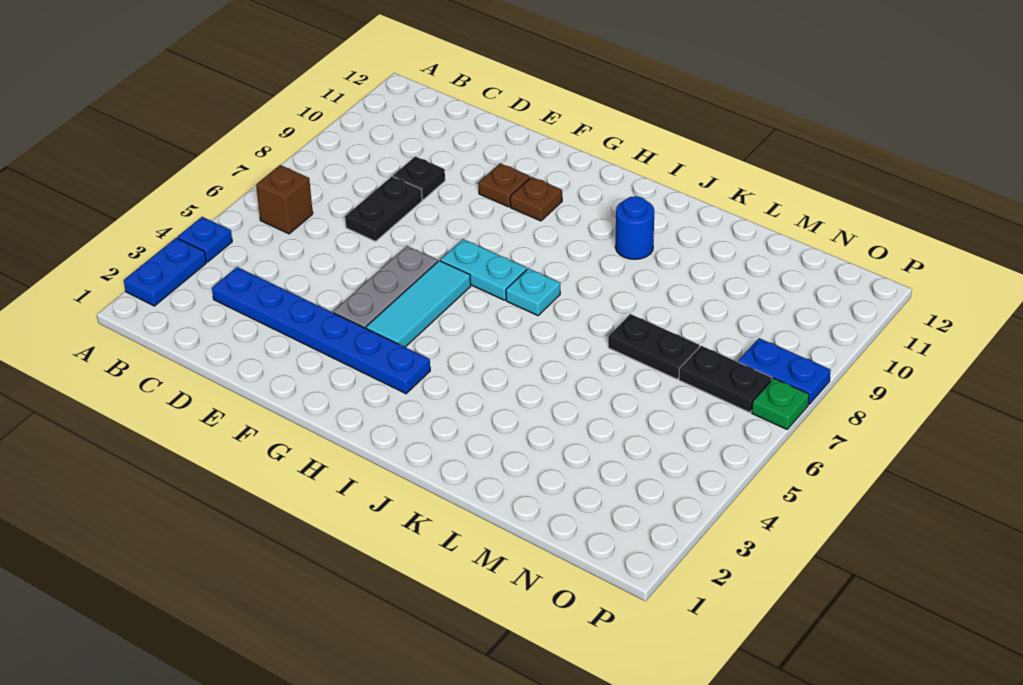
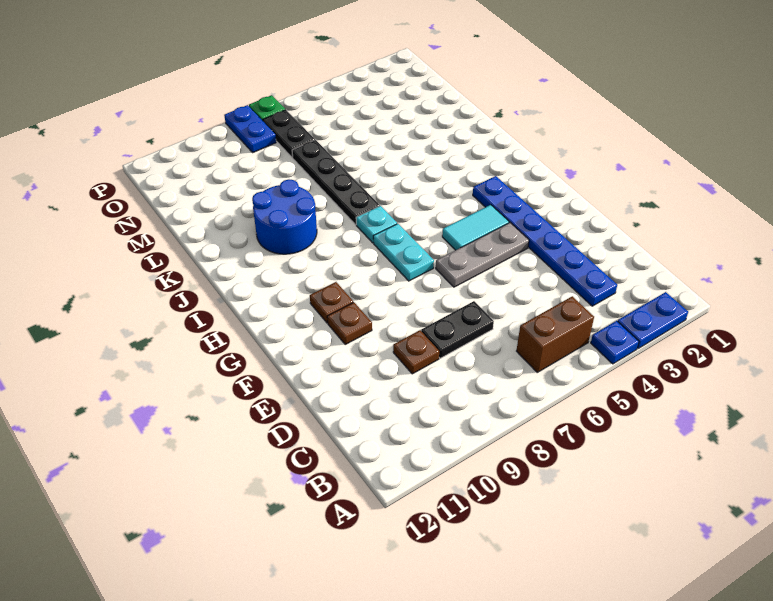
brown brick B6 level 1 -> brown brick B5:B6 level 1
black plate D9 level 1 -> brown plate D9 level 1
cyan tile G4:G6 level 1 -> cyan tile G4:G5 level 1
blue round brick J10 level 1 -> blue round brick J9:K10 level 1
black plate L7:M7 level 1 -> black plate J7:M7 level 1

